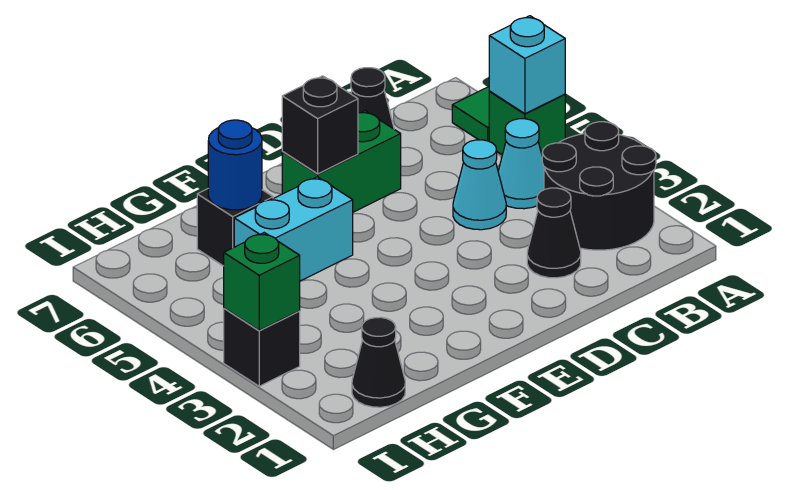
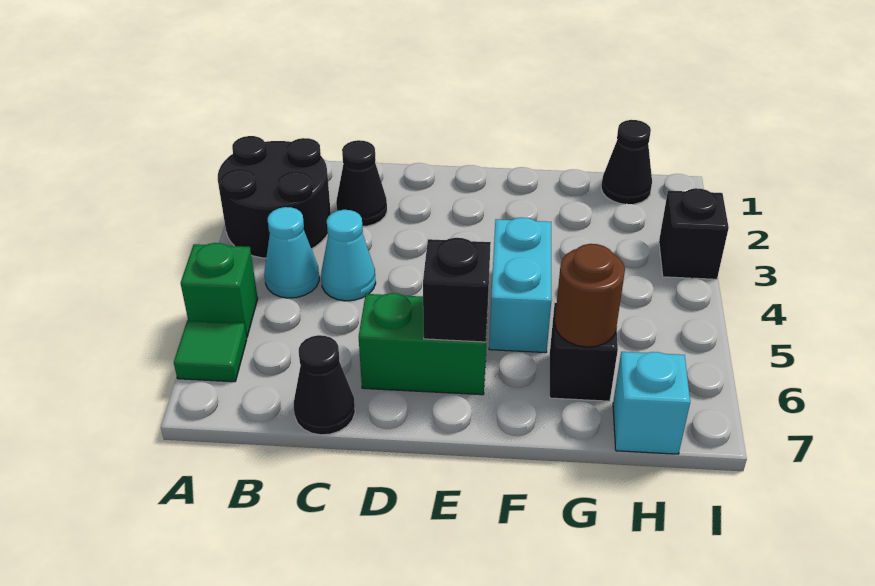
cyan brick A5 level 2 -> cyan brick H7 level 1
cyan brick F5:G5 level 1 -> cyan brick F4:F5 level 1
blue round brick G6 level 2 -> brown round brick G6 level 2
green brick I3 level 2 -> none

